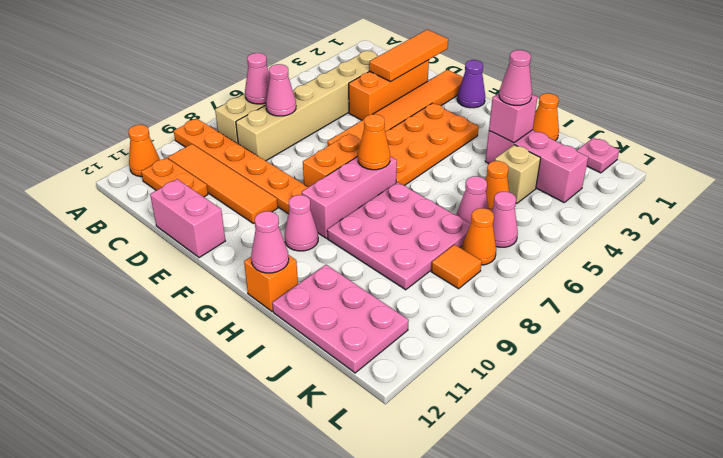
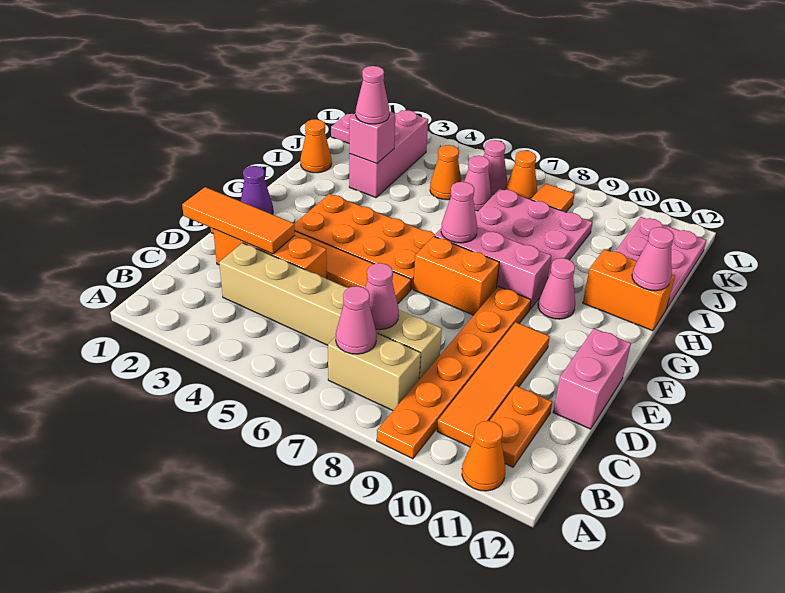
orange cone G7 level 2 -> pink cone G7 level 2
orange brick H12 level 1 -> orange brick H11:H12 level 1
tan brick J4 level 1 -> none

